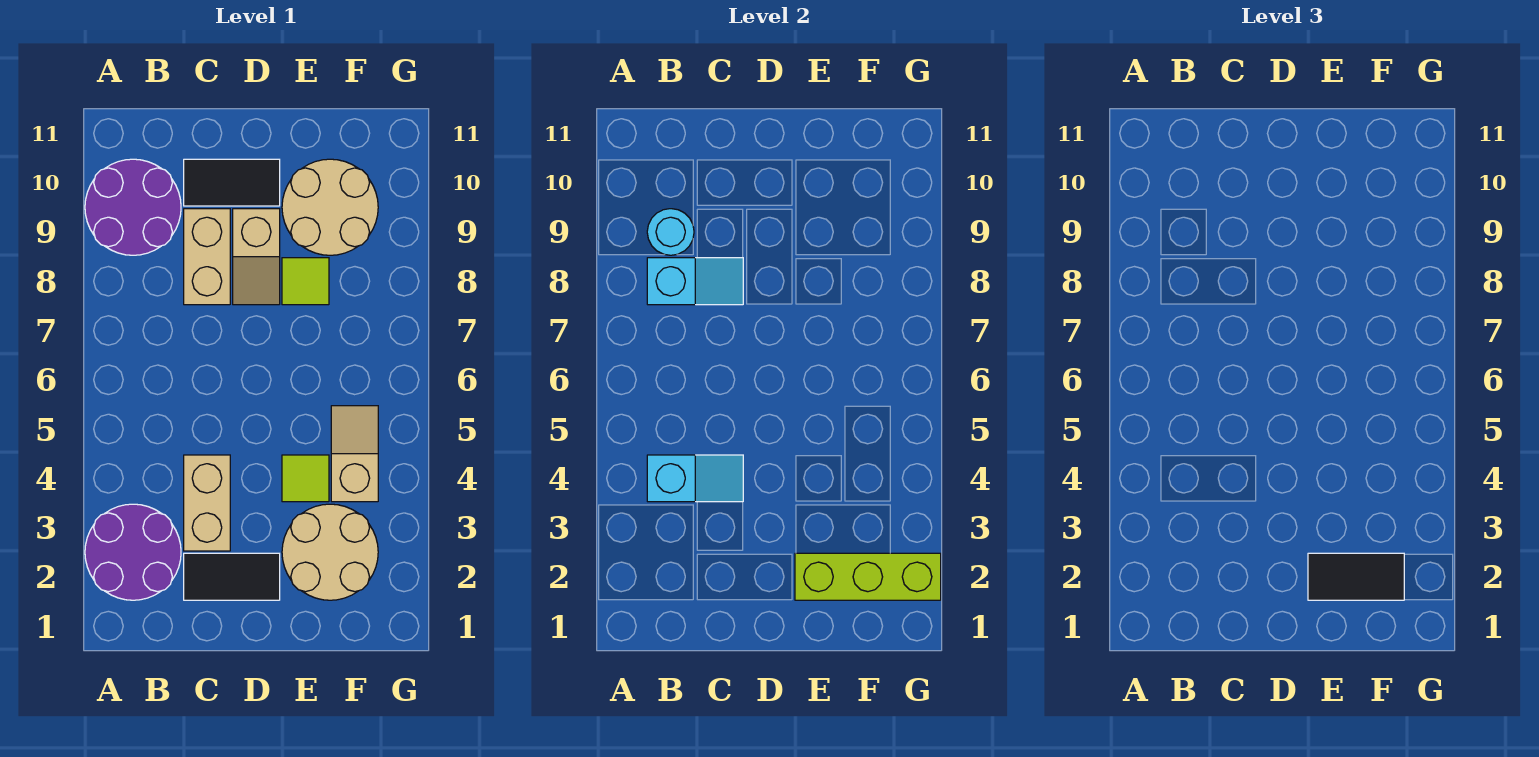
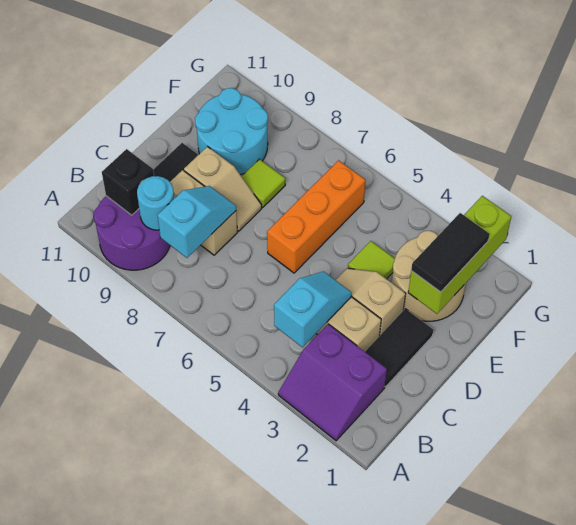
purple round brick A2:B3 level 1 -> purple slope A2:B3 level 1 top B
none -> black brick B10 level 2
none -> orange brick D6:F6 level 1
tan round brick E9:F10 level 1 -> cyan round brick E9:F10 level 1
tan slope F4:F5 level 1 top 4 -> tan slope D3:D4 level 1 top 3

